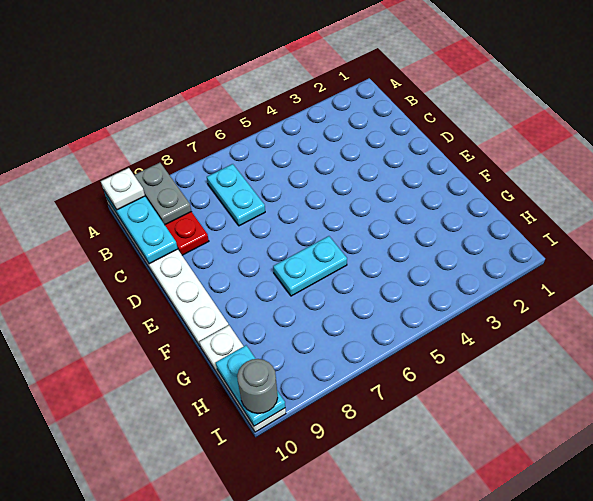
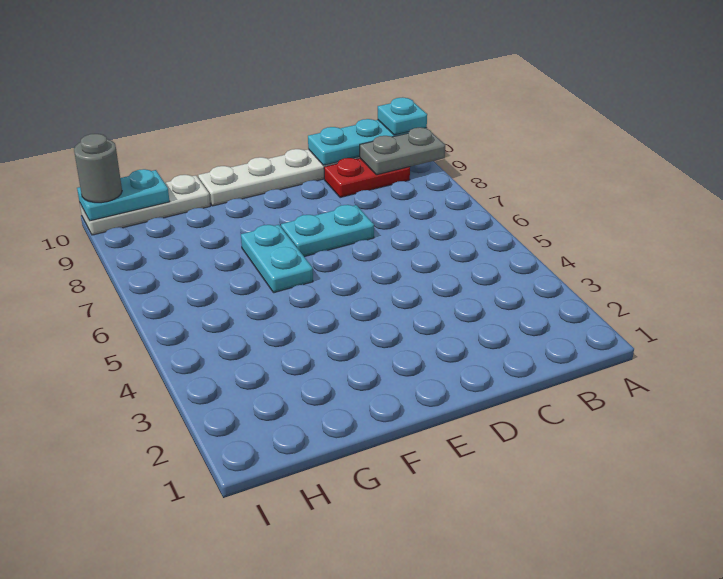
white plate A10 level 3 -> cyan plate A10 level 3
cyan plate B7:C7 level 1 -> cyan plate D7:E7 level 1

